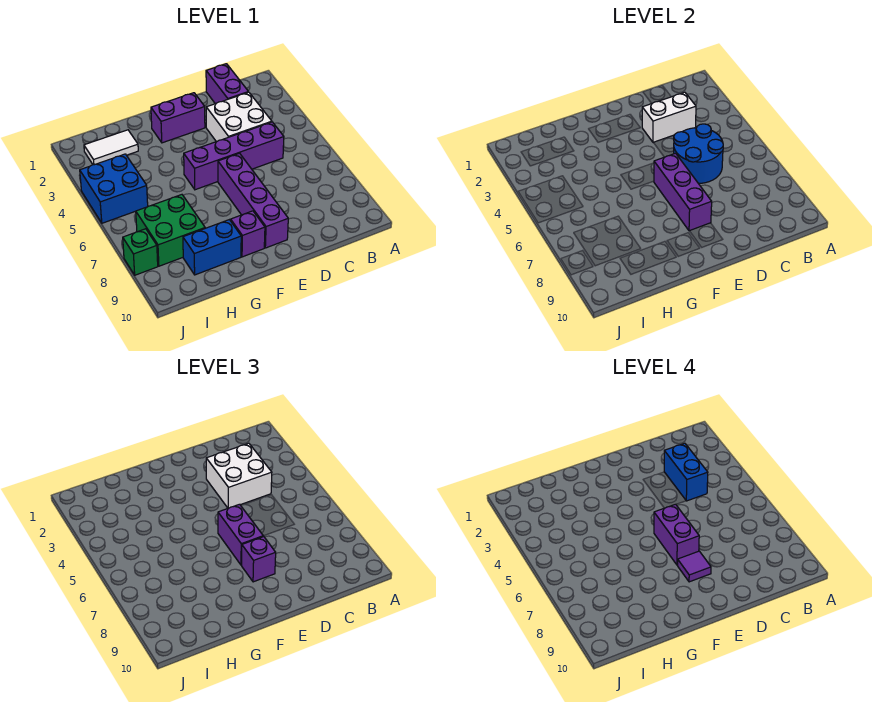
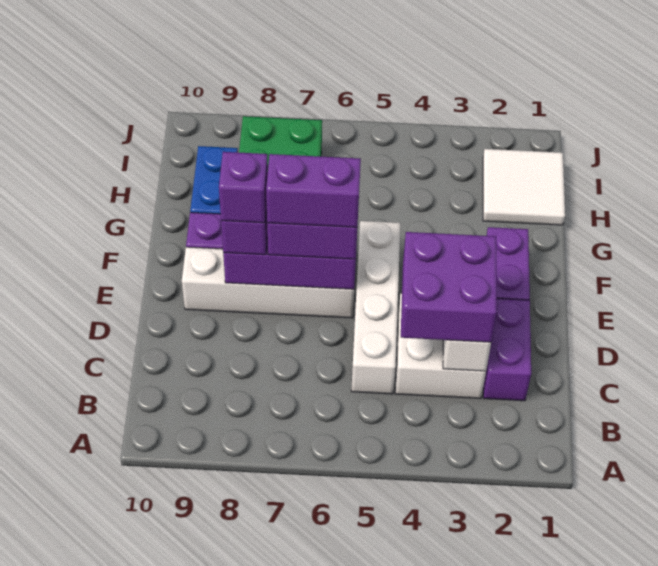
purple brick C1:C2 level 1 -> purple brick C2:D2 level 1
white brick C3:D4 level 3 -> purple brick C3:D4 level 3
blue brick C3:C4 level 4 -> none
purple brick C5:F5 level 1 -> white brick C5:F5 level 1
blue round brick C5:D6 level 2 -> none
purple brick E6:E9 level 1 -> white brick E6:E9 level 1
purple tile E8 level 4 -> purple brick E8 level 4
white tile H2:I2 level 1 -> white tile H1:I2 level 1
blue brick I4:J5 level 1 -> none
green brick J8 level 1 -> none

